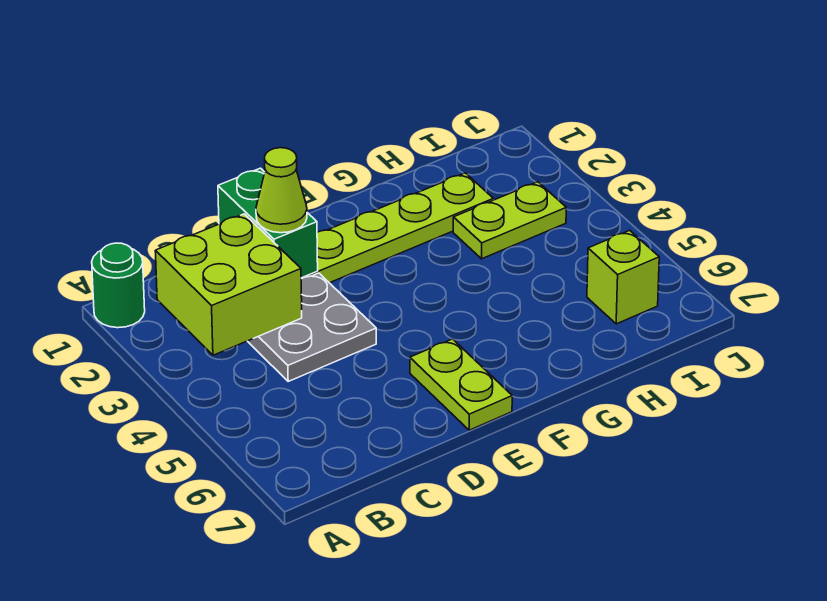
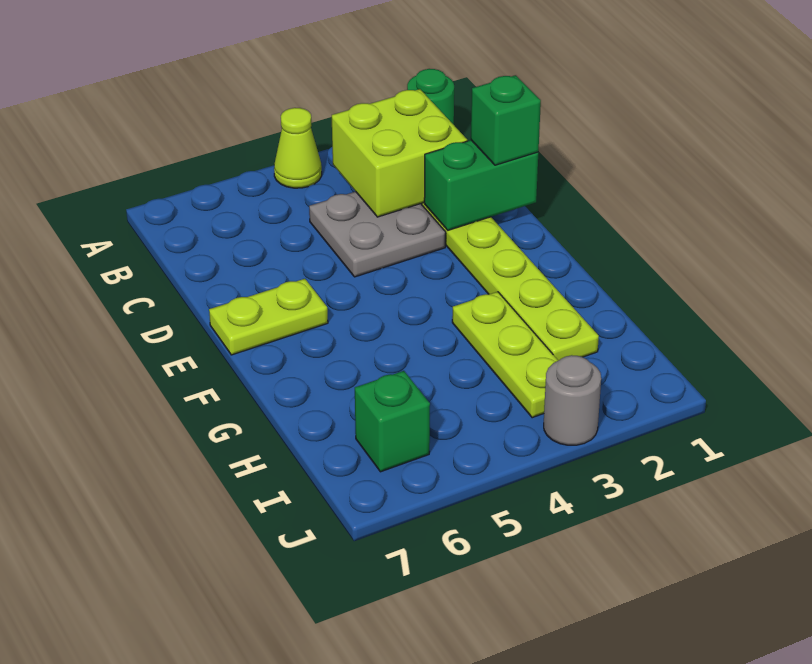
none -> green brick D1 level 3
lime cone D2 level 3 -> lime cone A4 level 1
lime plate H3:I3 level 1 -> lime plate G3:I3 level 1
lime brick I6 level 1 -> green brick I6 level 1
none -> grey round brick J3 level 1

